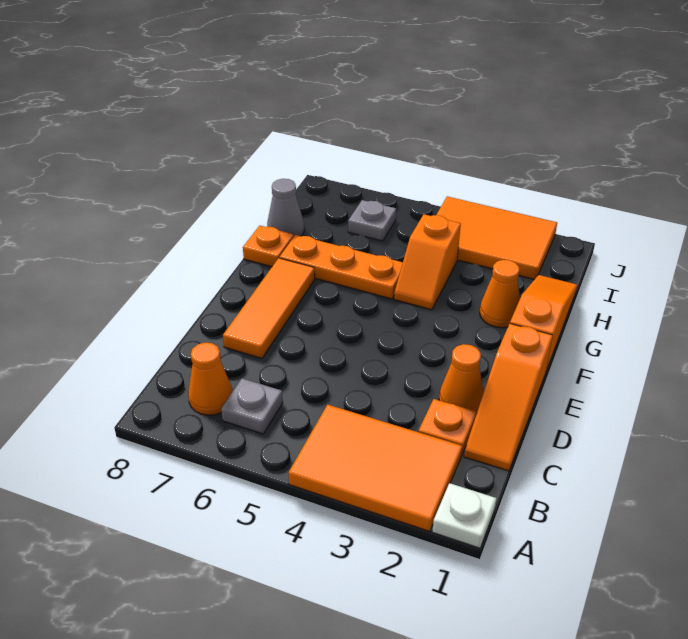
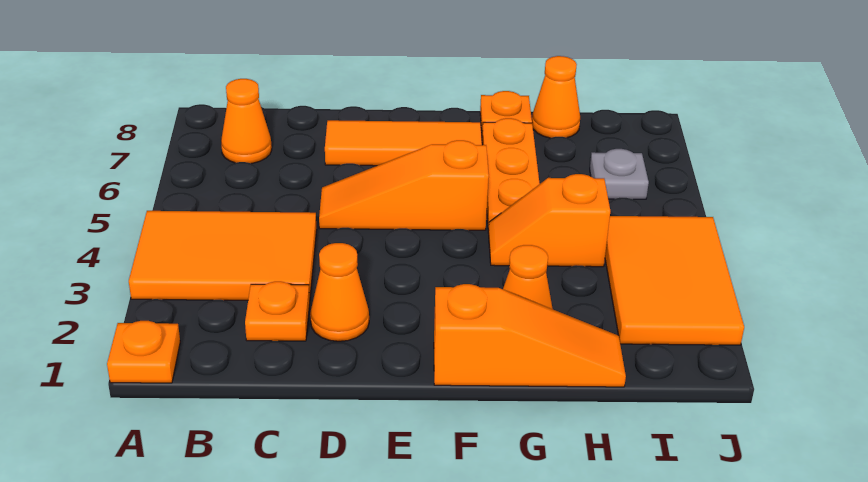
white plate A1 level 1 -> orange plate A1 level 1
orange tile A2:B4 level 1 -> orange tile A3:C4 level 1
grey plate B6 level 1 -> none
orange slope C1:E1 level 1 top E -> orange slope D5:F5 level 1 top F
grey cone H8 level 1 -> orange cone H8 level 1

